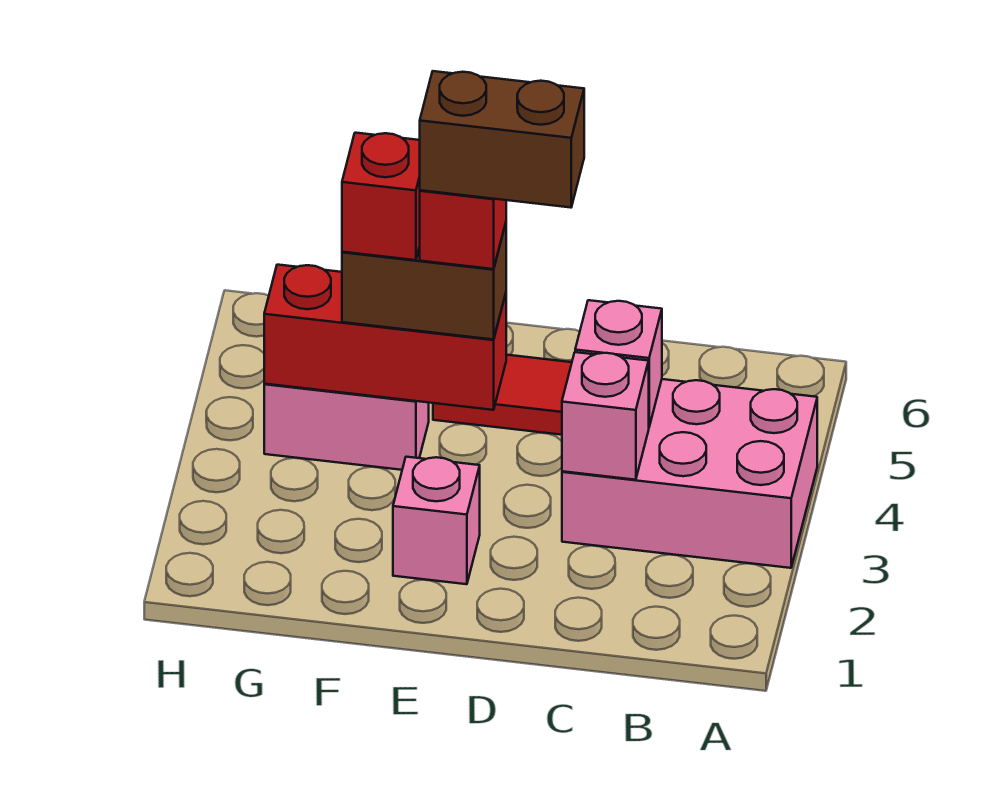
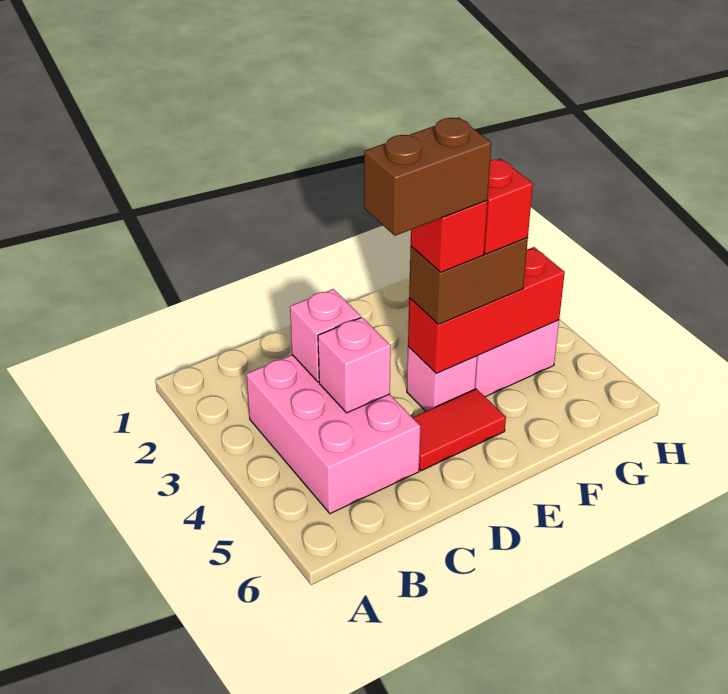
pink brick A3:C4 level 1 -> pink brick B3:C5 level 1
pink brick E2 level 1 -> pink brick E4 level 1

